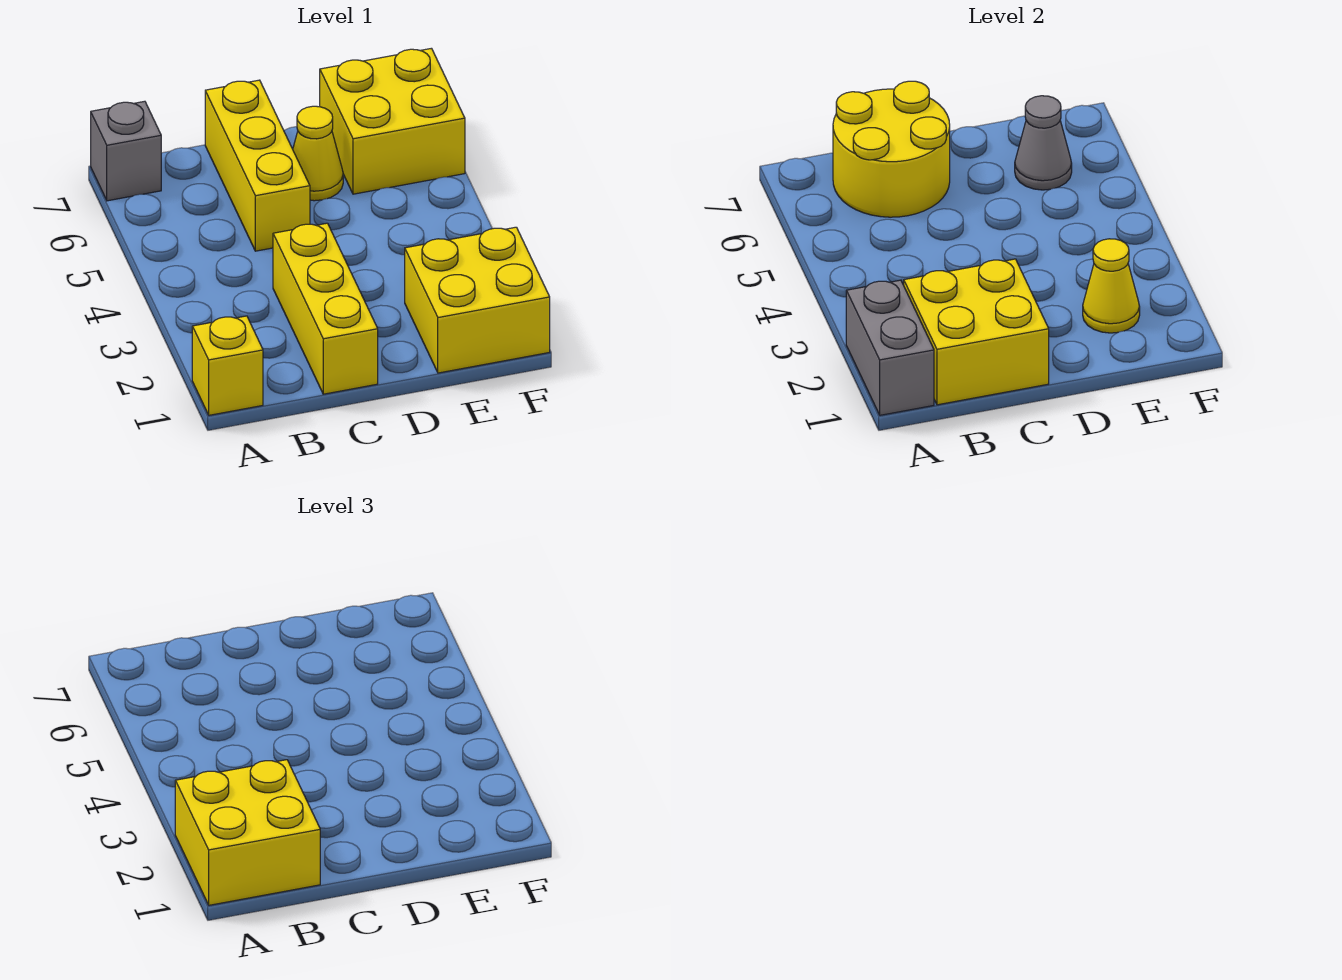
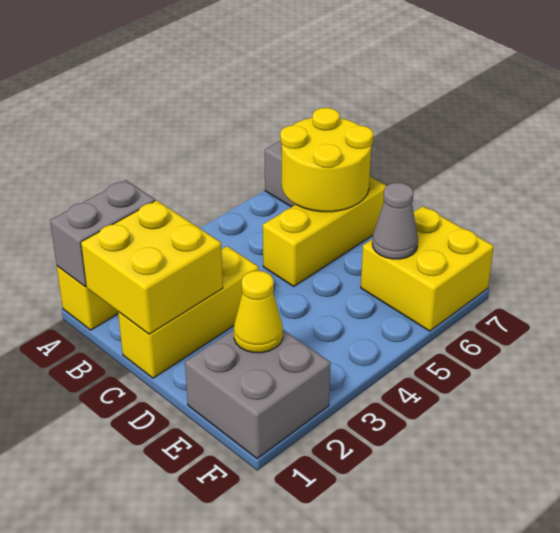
yellow brick A1:B2 level 3 -> none
yellow cone D6 level 1 -> none
yellow brick E1:F2 level 1 -> grey brick E1:F2 level 1

